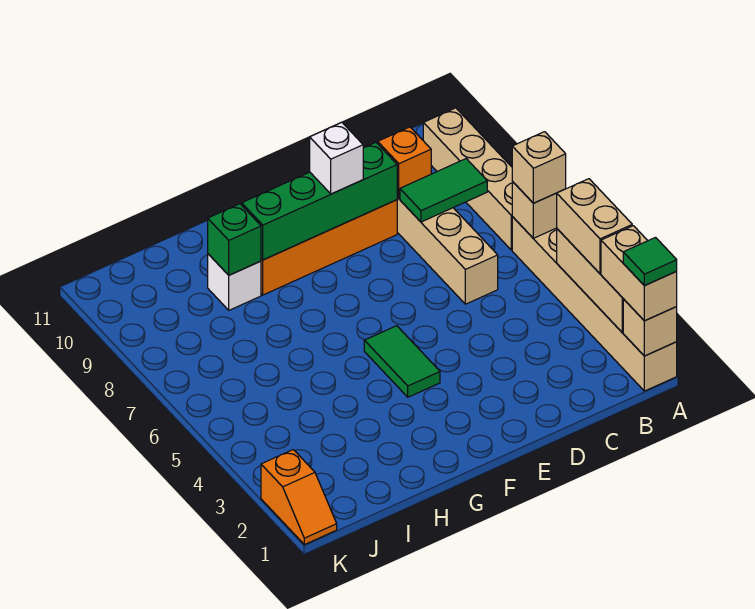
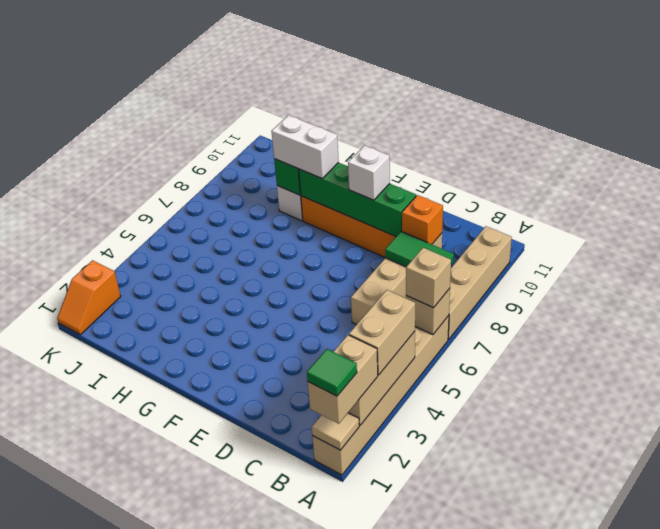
tan brick A1 level 2 -> tan tile A1 level 2
green tile F4:F5 level 1 -> none
none -> white brick G9:H9 level 3

